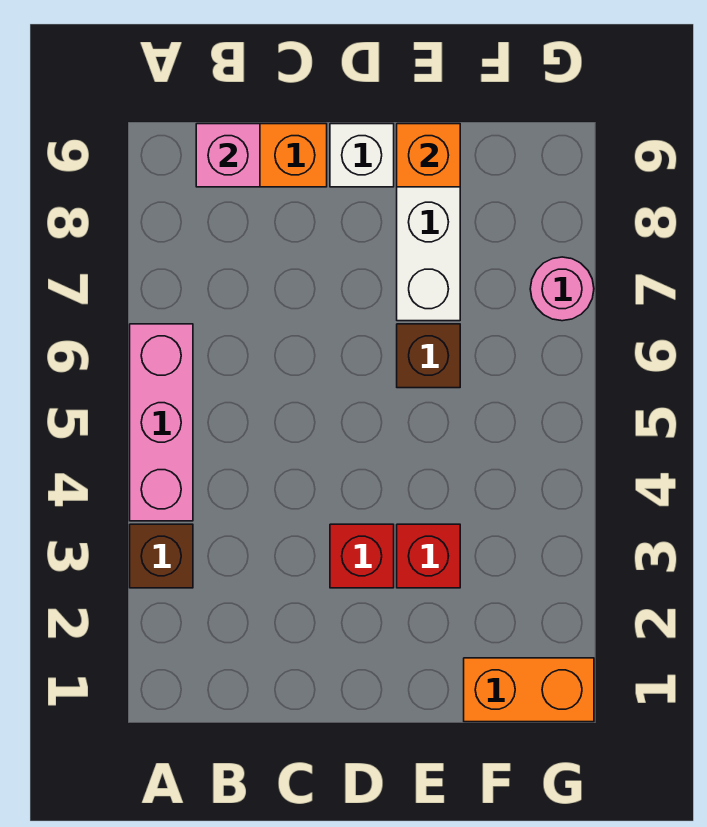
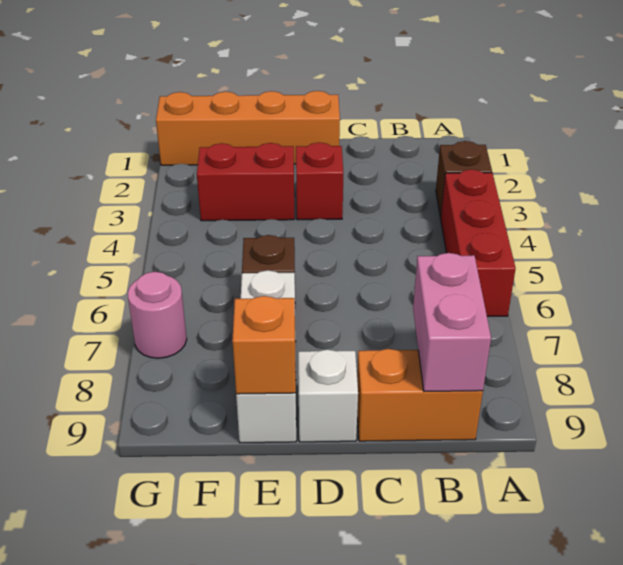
pink brick A4:A6 level 1 -> red brick A4:A6 level 1
pink brick B9 level 2 -> pink brick B8:B9 level 2
red brick E3 level 1 -> red brick E3:F3 level 1
orange brick F1:G1 level 1 -> orange brick D1:G1 level 1

